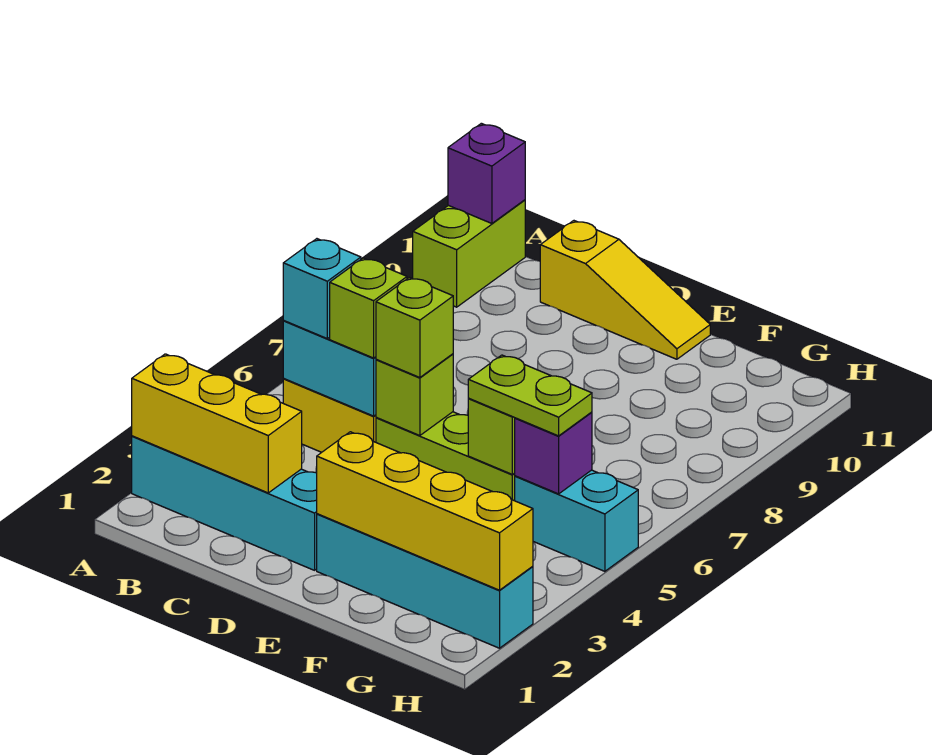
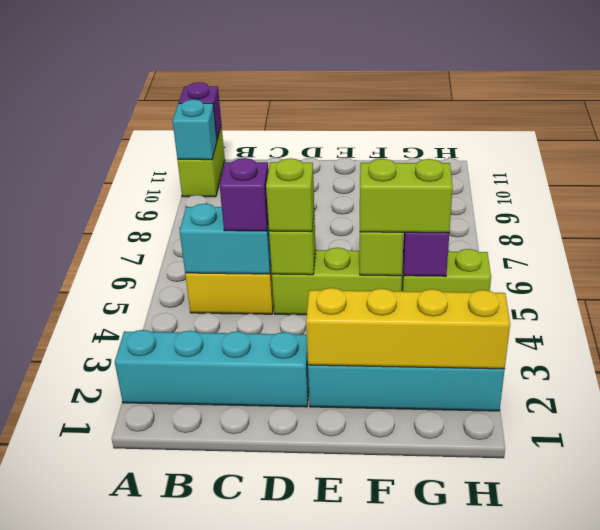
yellow brick A2:C2 level 2 -> none
cyan brick B5 level 3 -> cyan brick A10 level 2
lime brick C5 level 3 -> purple brick C5 level 3
yellow slope C11:E11 level 1 top C -> none
lime plate F5:G5 level 3 -> lime brick F5:G5 level 3
cyan brick G5:H5 level 1 -> lime brick G5:H5 level 1

